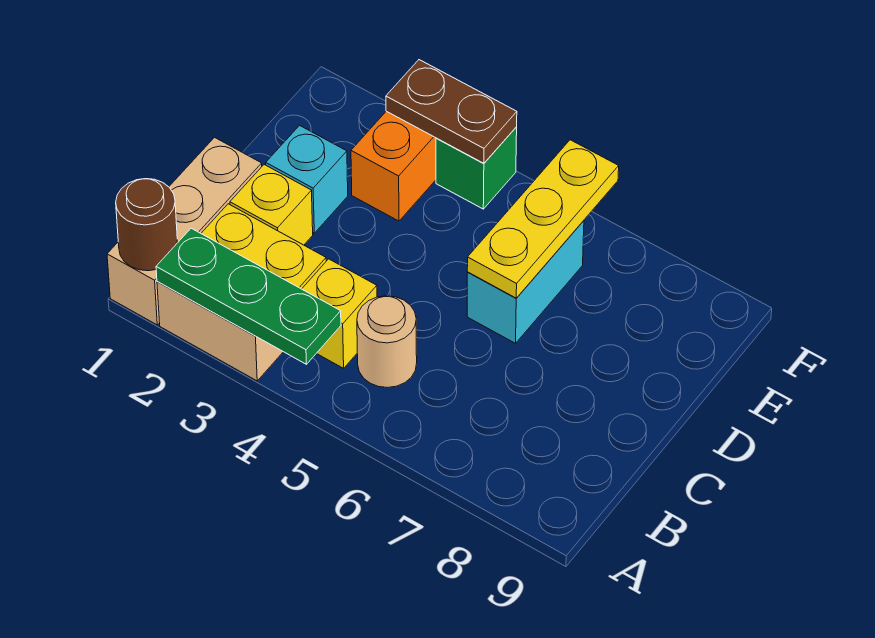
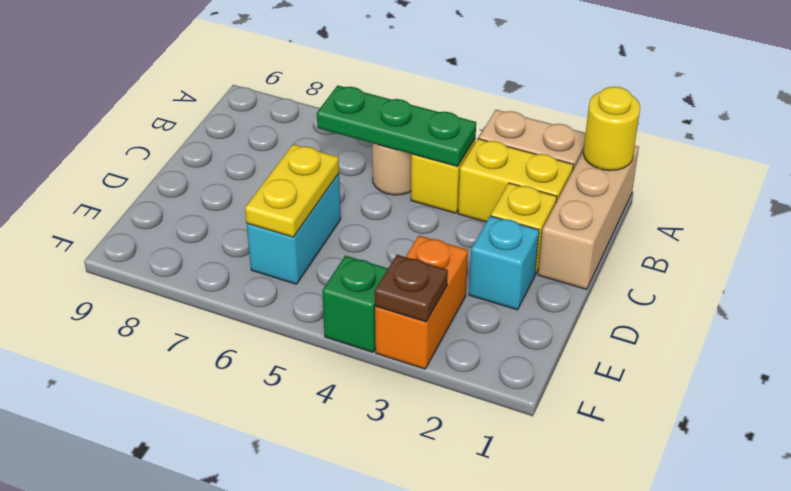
brown round brick A1 level 2 -> yellow round brick A1 level 2
green plate A2:A4 level 2 -> green plate B4:B6 level 2
yellow plate D6:F6 level 2 -> yellow plate D6:E6 level 2
brown plate F3:F4 level 2 -> brown plate F3 level 2

